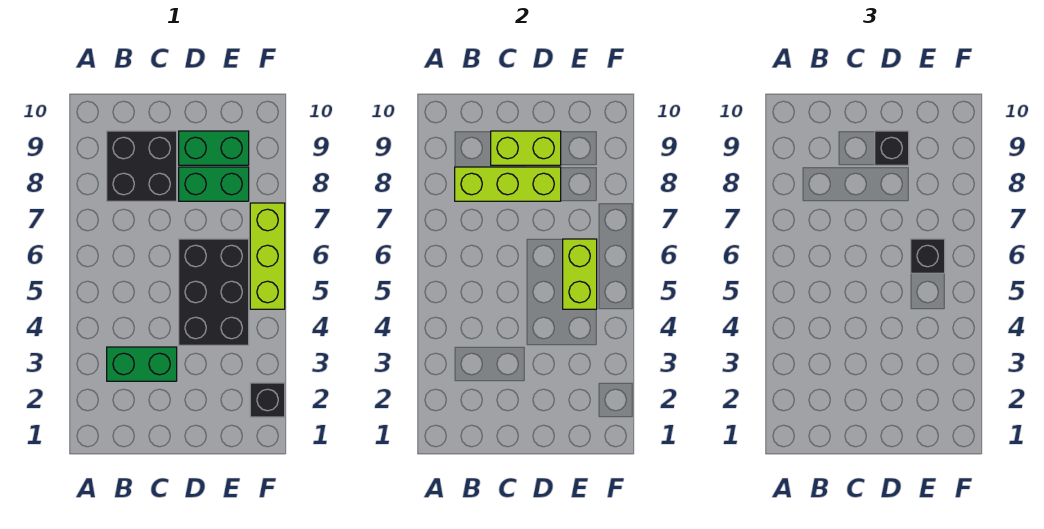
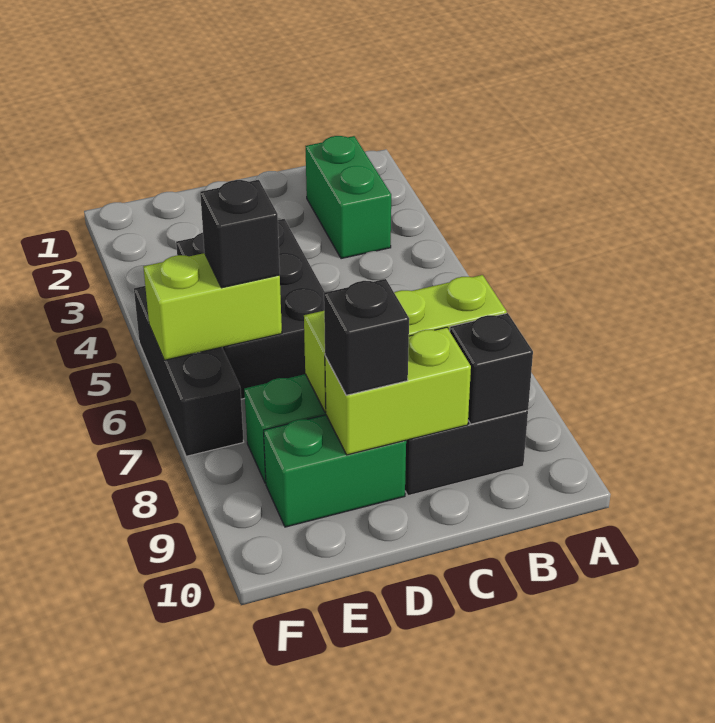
green brick B3:C3 level 1 -> green brick B2:B3 level 1
lime brick E5:E6 level 2 -> lime brick E6:F6 level 2
black brick F2 level 1 -> black brick B9 level 2
lime brick F5:F7 level 1 -> black brick F5:F7 level 1

